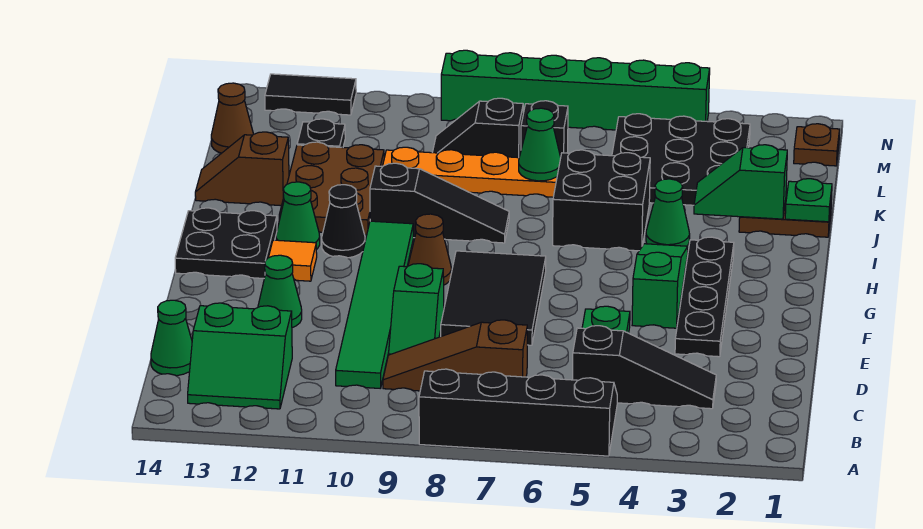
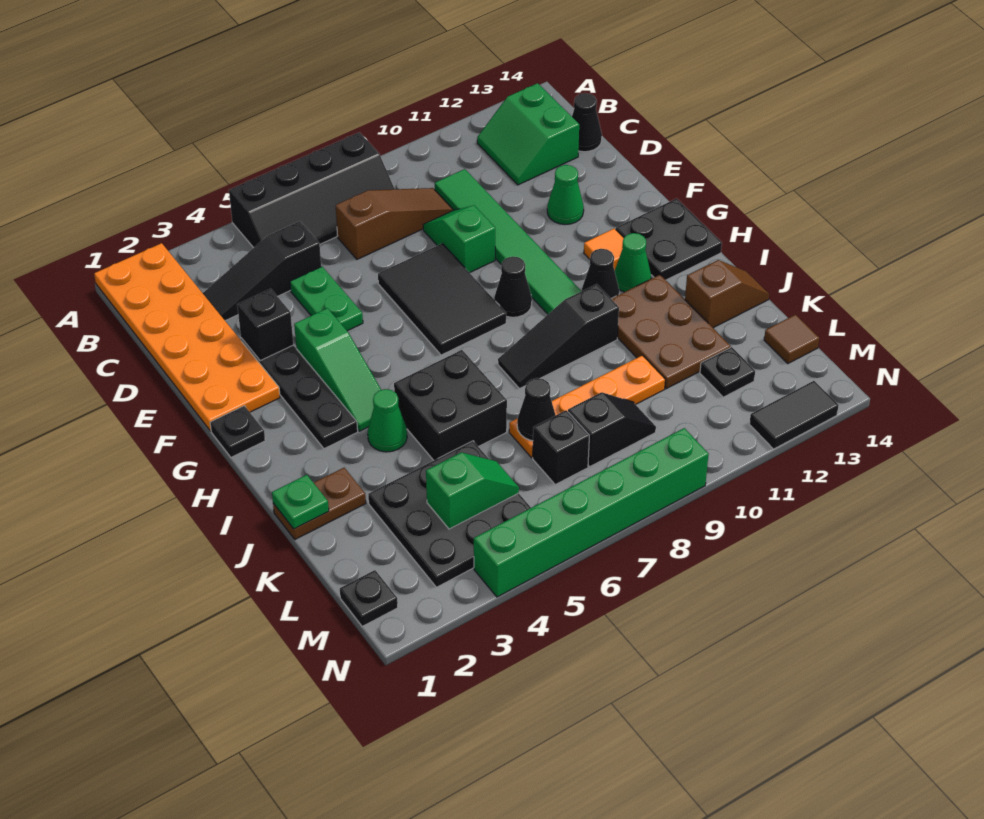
none -> orange plate A1:F2 level 1
green slope B12:C13 level 1 top C -> green slope B12:C13 level 1 top 13
green cone C14 level 1 -> black cone C14 level 1
none -> black brick E3 level 2
none -> black plate G1 level 1
brown cone G9 level 1 -> black cone G9 level 1
green slope J2:J3 level 2 top 2 -> green slope L4:L5 level 2 top 4
green cone K7 level 2 -> black cone K7 level 2
brown cone L14 level 1 -> brown tile L14 level 1
brown plate M1 level 1 -> black plate M1 level 1

